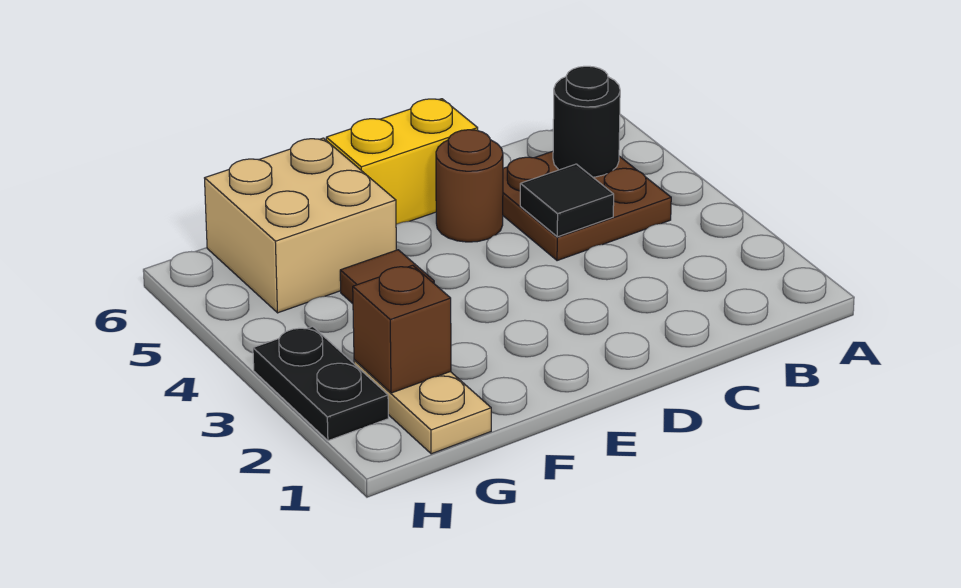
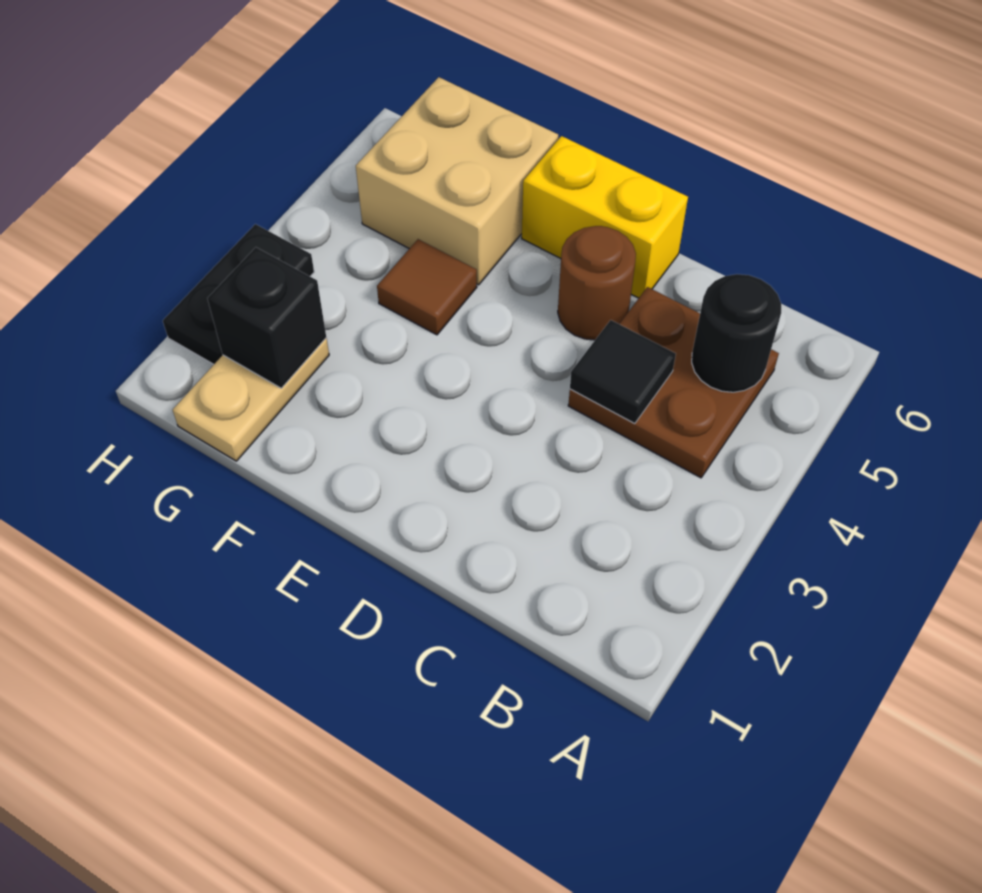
brown brick G2 level 2 -> black brick G2 level 2

